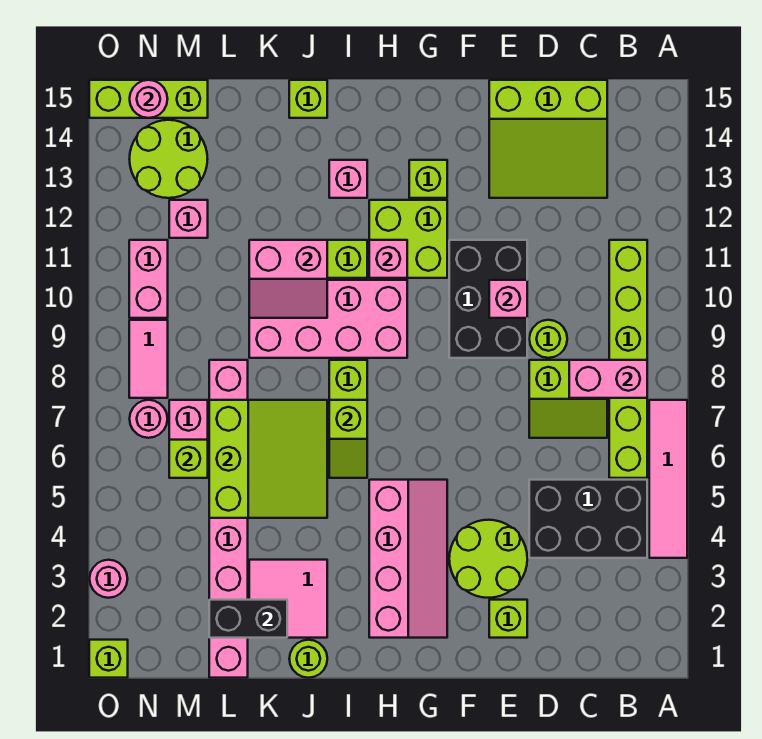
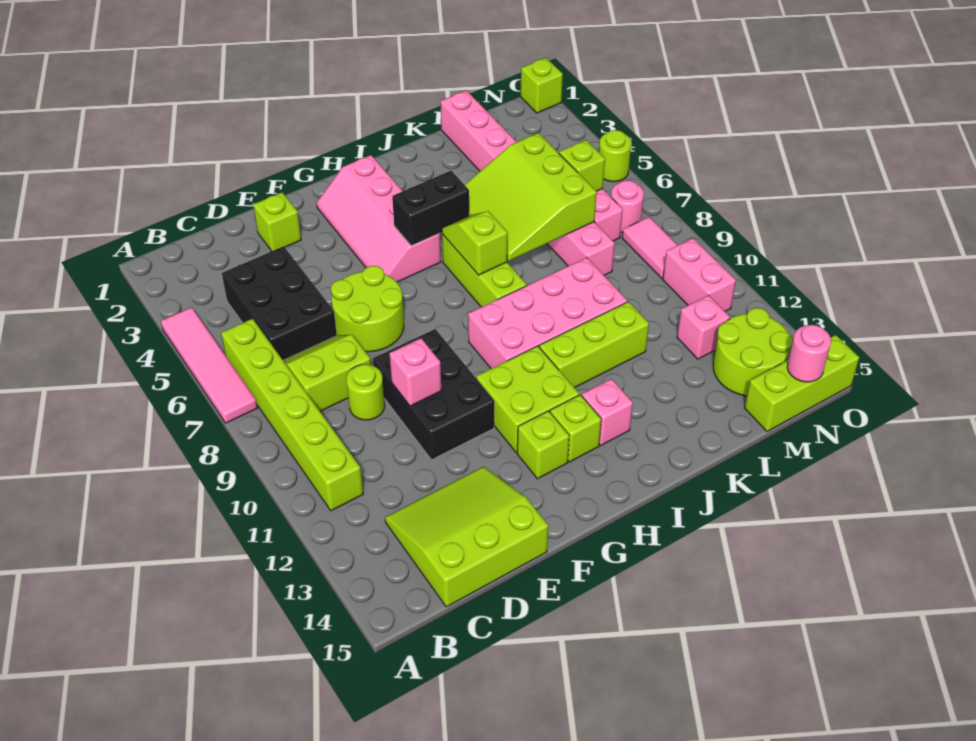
black brick B4:D5 level 1 -> black brick C4:D6 level 1
pink brick B8:C8 level 2 -> none
lime round brick E3:F4 level 1 -> lime round brick E6:F7 level 1
pink brick H11 level 2 -> none
lime round brick J1 level 1 -> lime round brick O5 level 1
pink tile J2:K3 level 1 -> none
pink slope J10:K11 level 2 top 11 -> none
lime brick J15 level 1 -> lime brick H13 level 1
black brick K2:L2 level 2 -> black brick H5:I5 level 2
pink round brick O3 level 1 -> none

